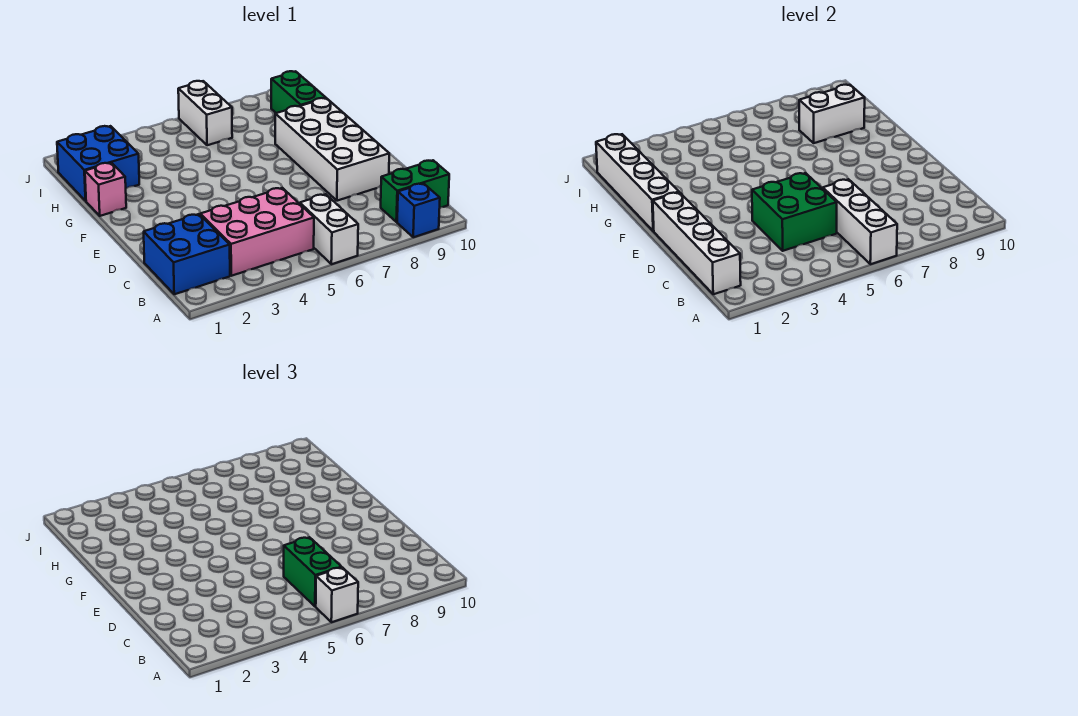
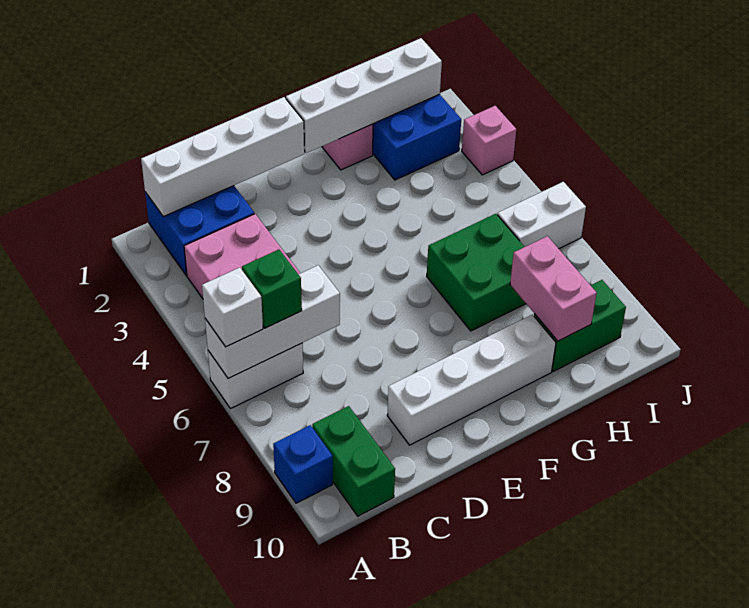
green brick B6:C6 level 3 -> green brick B6 level 3
green brick C4:D5 level 2 -> green brick G6:H7 level 1
white brick D8:G9 level 1 -> white brick D9:G9 level 1
white brick H8:H9 level 2 -> pink brick H8:H9 level 2
none -> pink brick J3 level 1

